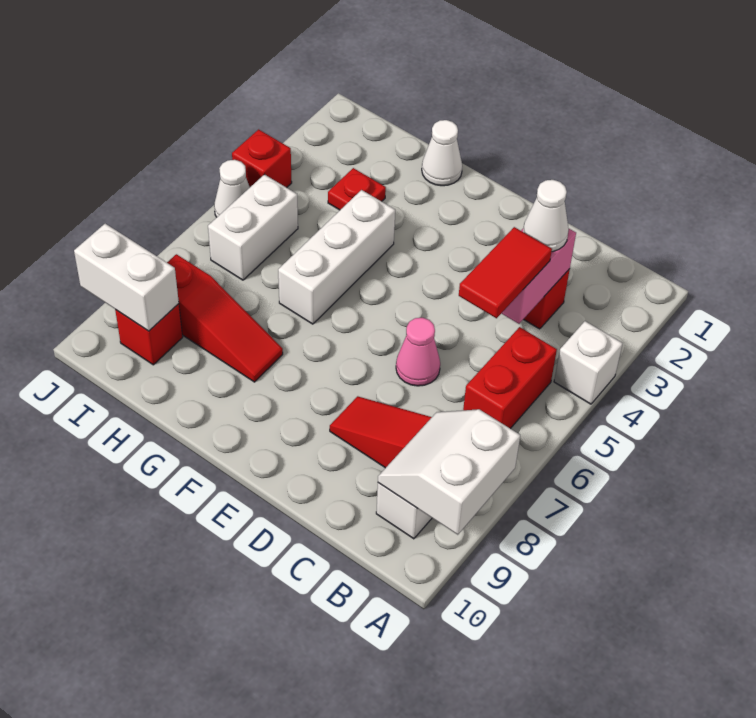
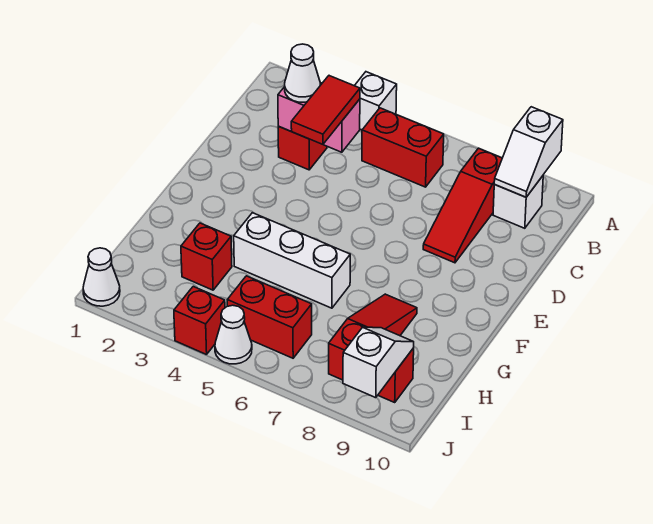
white slope A8:B9 level 2 top A -> white slope A9:B9 level 2 top A
red tile C4:C5 level 3 -> red tile C4:D4 level 3
pink cone D6 level 1 -> none
white cone G1 level 1 -> white cone J1 level 1
red plate H3 level 1 -> red brick H3 level 1
white brick I5:I6 level 1 -> red brick I5:I6 level 1
white brick I9:J9 level 2 -> white slope I9:J9 level 2 top J

